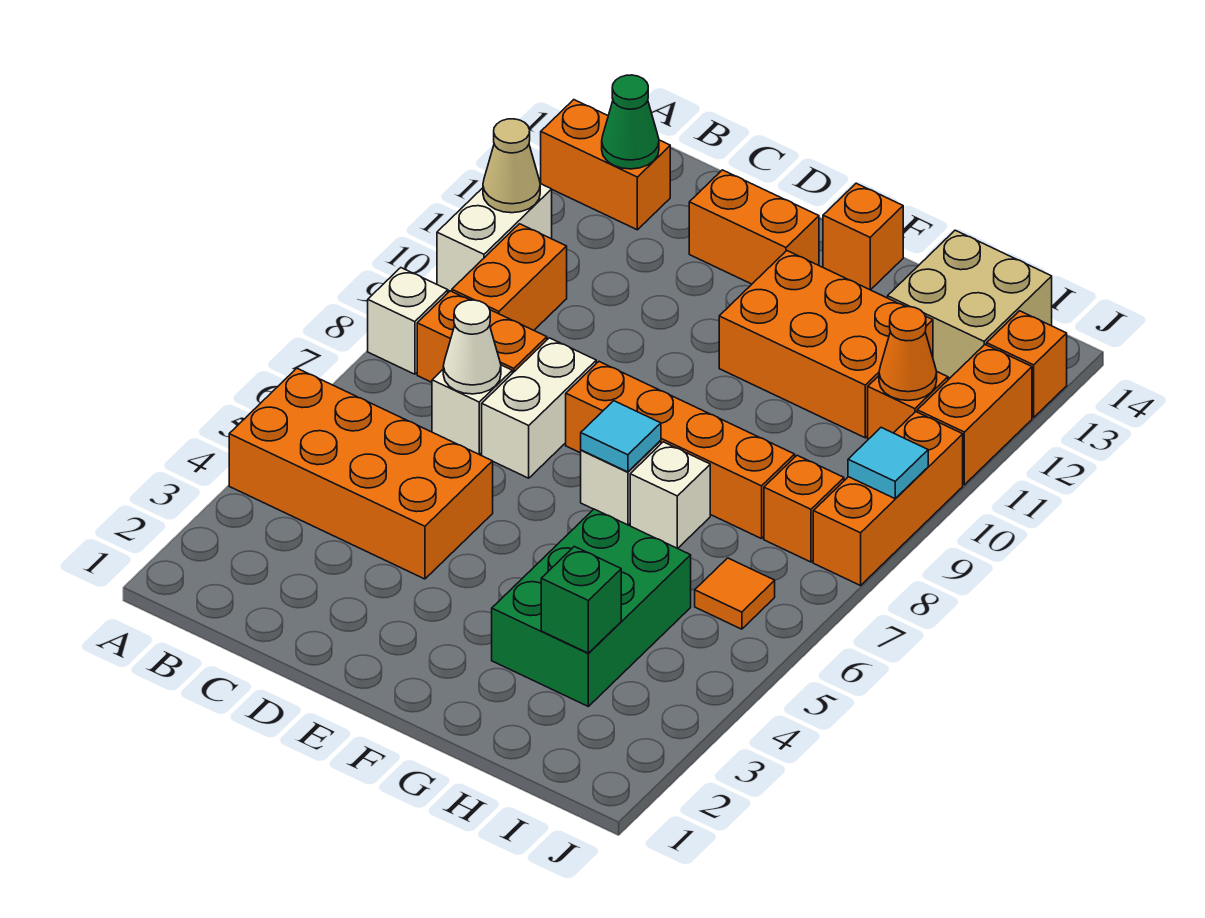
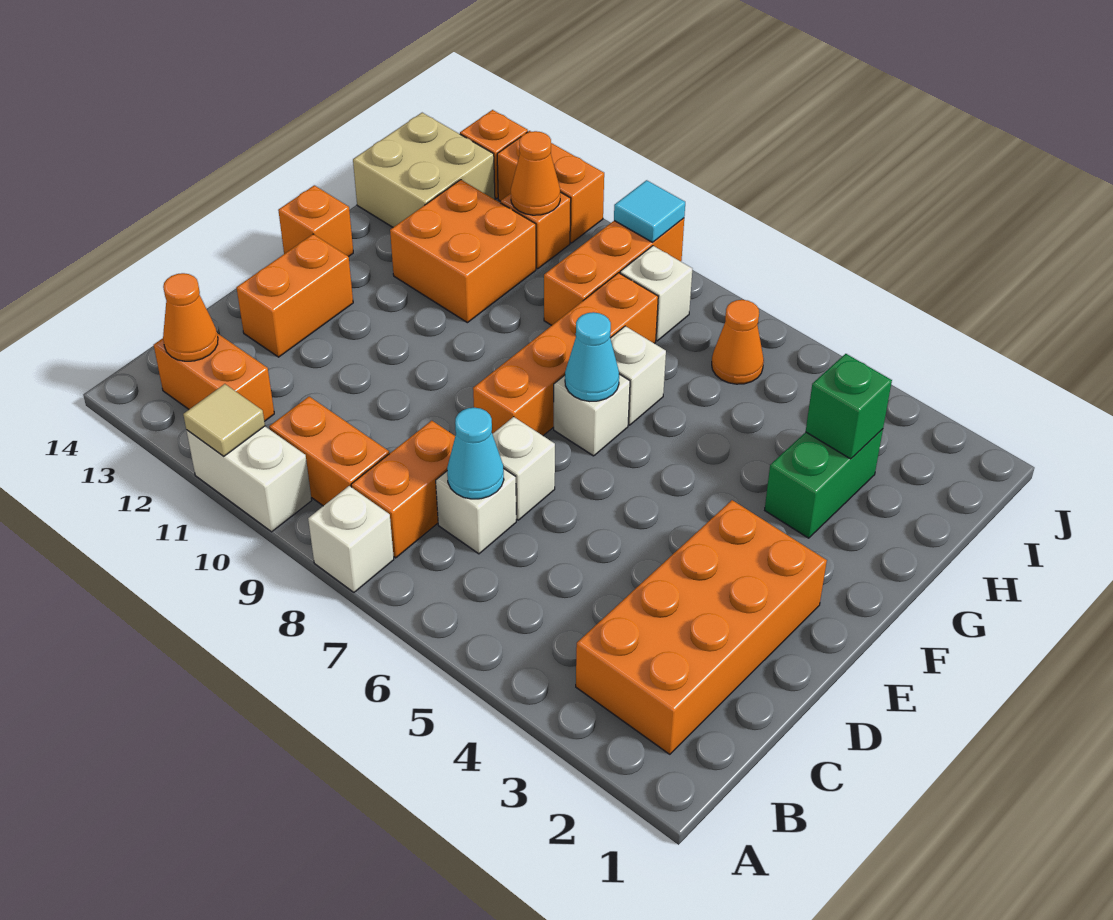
orange brick A4:D5 level 1 -> orange brick B2:E3 level 1
tan cone A11 level 2 -> tan tile A11 level 2
orange brick A13:B13 level 1 -> orange brick B12:B13 level 1
green cone B13 level 2 -> orange cone B13 level 2
white cone C7 level 2 -> cyan cone C7 level 2
white brick D7:D8 level 1 -> white brick D7 level 1
cyan tile F7 level 2 -> cyan cone F7 level 2
orange brick F11:H12 level 1 -> orange brick G11:H12 level 1
green brick G3:H5 level 1 -> green brick G3:H3 level 1
orange tile I6 level 1 -> orange cone I6 level 1
orange brick I8 level 1 -> white brick I8 level 1
orange brick J8:J10 level 1 -> orange brick H9:J9 level 1

